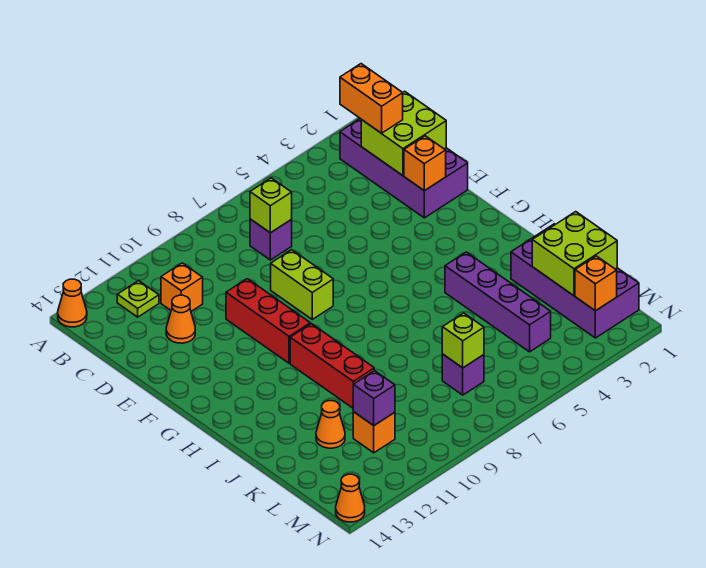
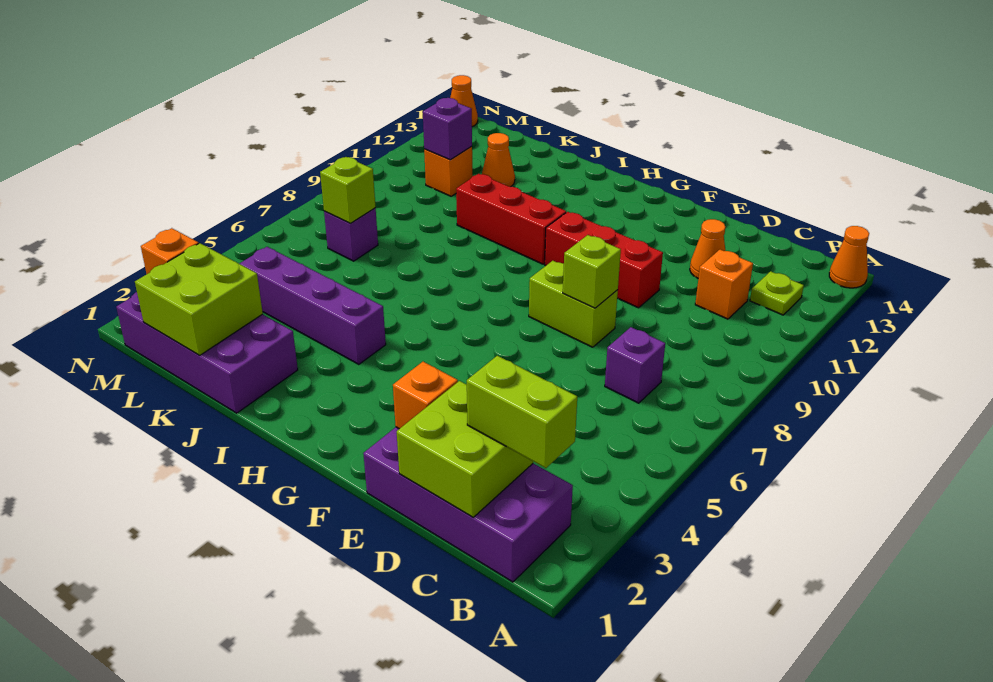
orange brick B2:C2 level 3 -> lime brick B2:C2 level 3
lime brick C7 level 2 -> lime brick E8 level 2

